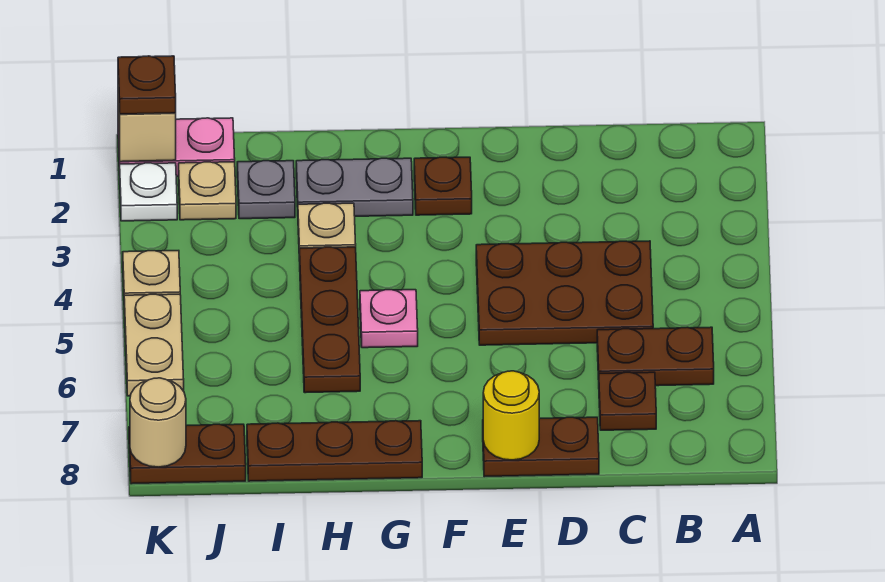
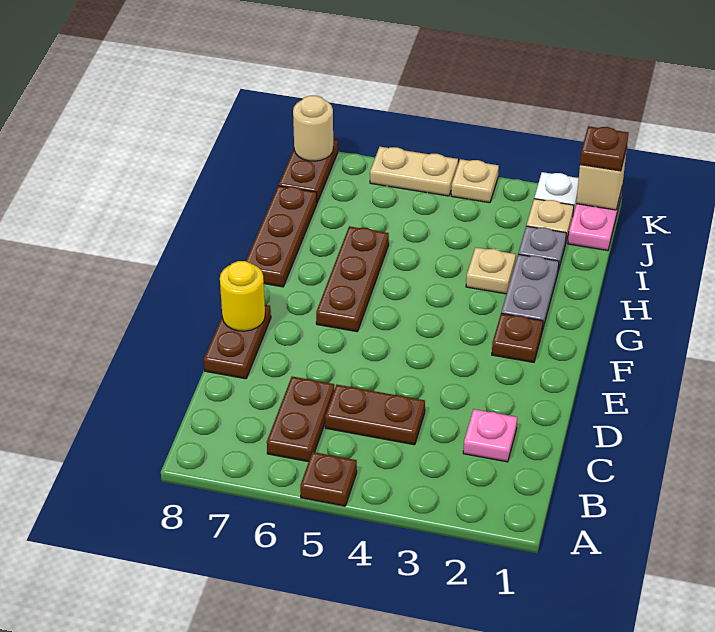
brown plate C4:E5 level 1 -> brown plate C4:C5 level 1
brown plate C7 level 1 -> brown plate A5 level 1
pink plate G5 level 1 -> pink plate C2 level 1
brown plate H4:H6 level 1 -> brown plate F6:H6 level 1

